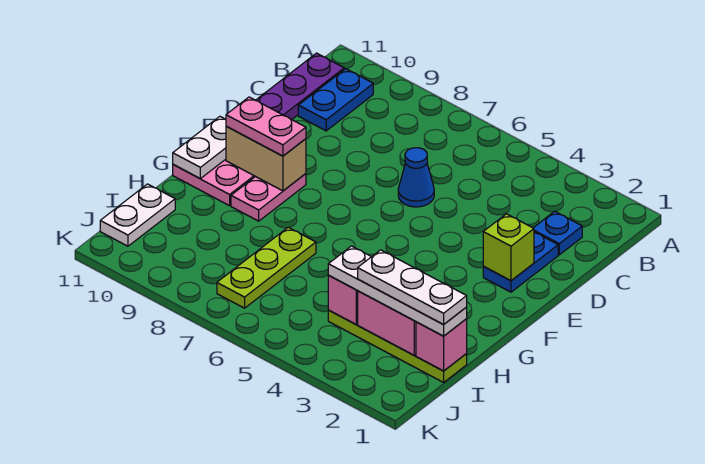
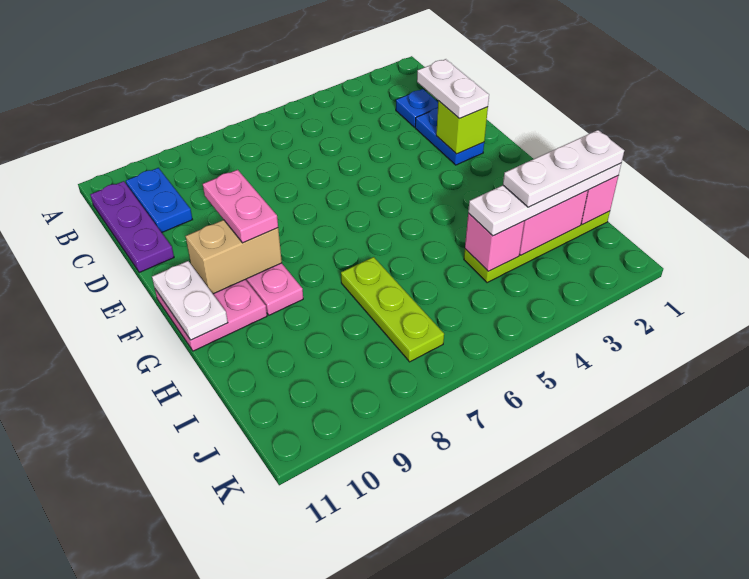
blue cone D6 level 1 -> none
pink plate F9:F10 level 3 -> pink plate E9:F9 level 3
white plate I11:J11 level 1 -> white plate D2:E2 level 3

